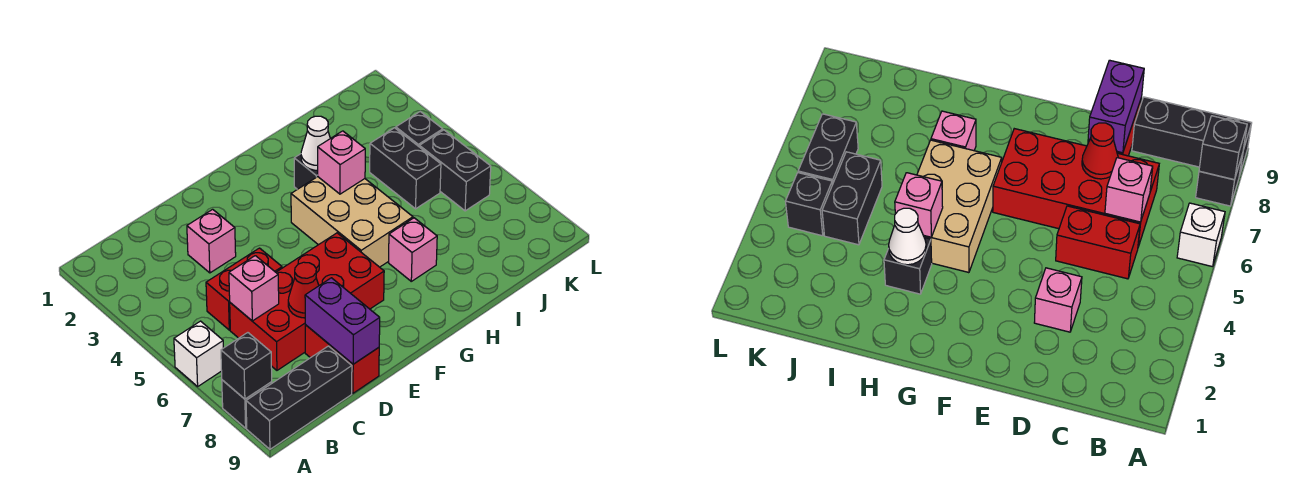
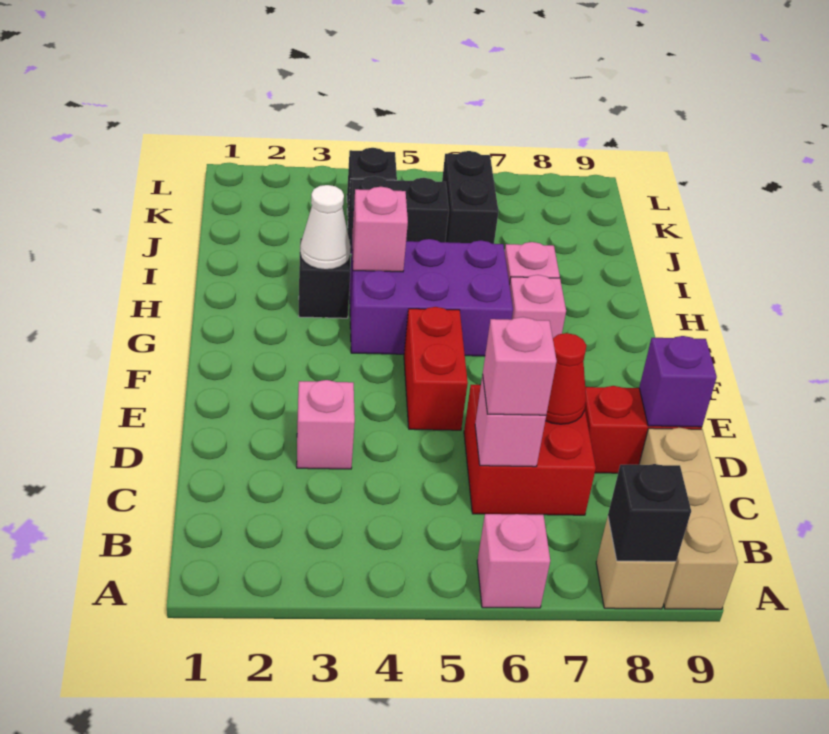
white brick A6 level 1 -> pink brick A6 level 1
black brick A8 level 1 -> tan brick A8 level 1
black brick A9:C9 level 1 -> tan brick A9:C9 level 1
red brick C5:D5 level 1 -> red brick E5:F5 level 1
red brick C6:F7 level 1 -> red brick C6:D7 level 1
none -> pink brick C6 level 3
purple brick D8:D9 level 2 -> purple brick D9 level 2
tan brick G4:H6 level 1 -> purple brick G4:H6 level 1
none -> pink brick G7 level 1
black brick K5:K6 level 1 -> black brick J6:K6 level 1

